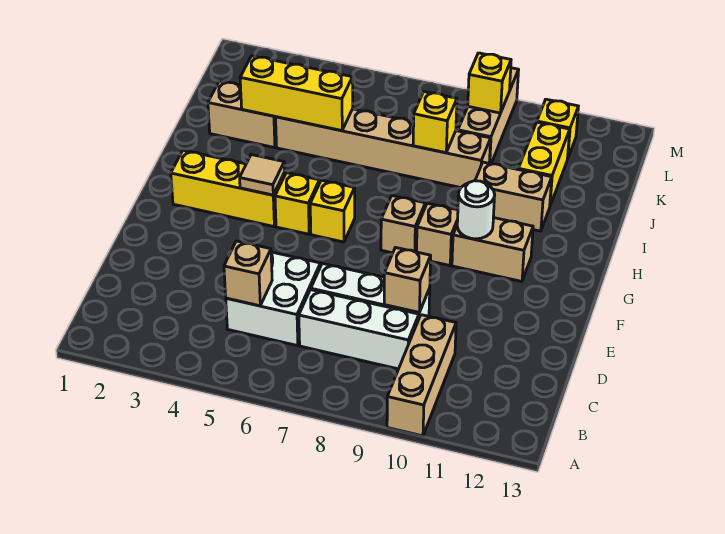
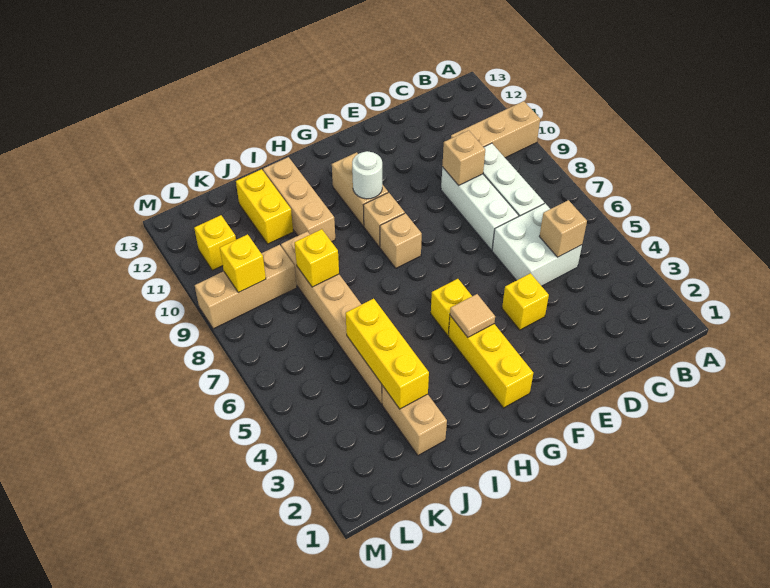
yellow brick G6 level 1 -> yellow brick E4 level 1
tan brick I10:I11 level 1 -> tan brick I10:I12 level 1
yellow brick J11:K11 level 1 -> yellow brick J11:J12 level 1

